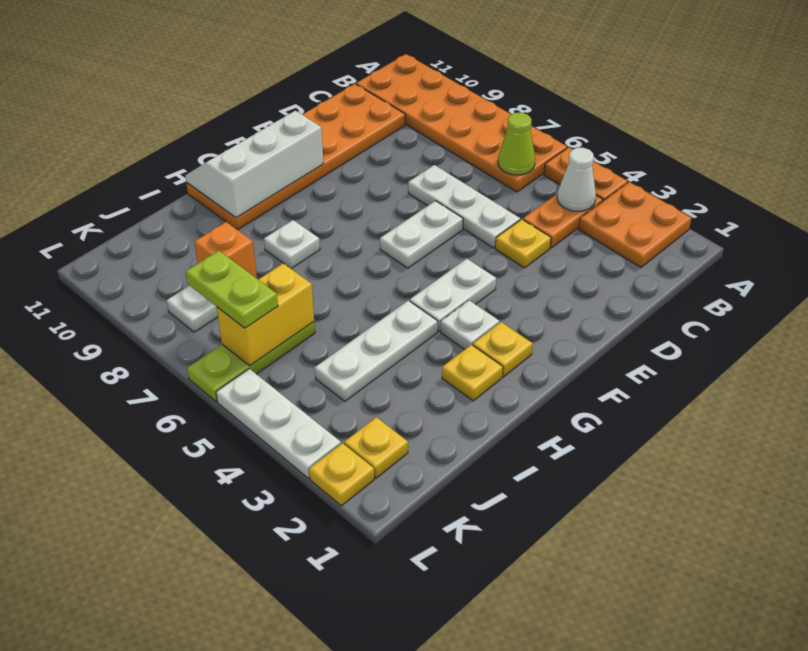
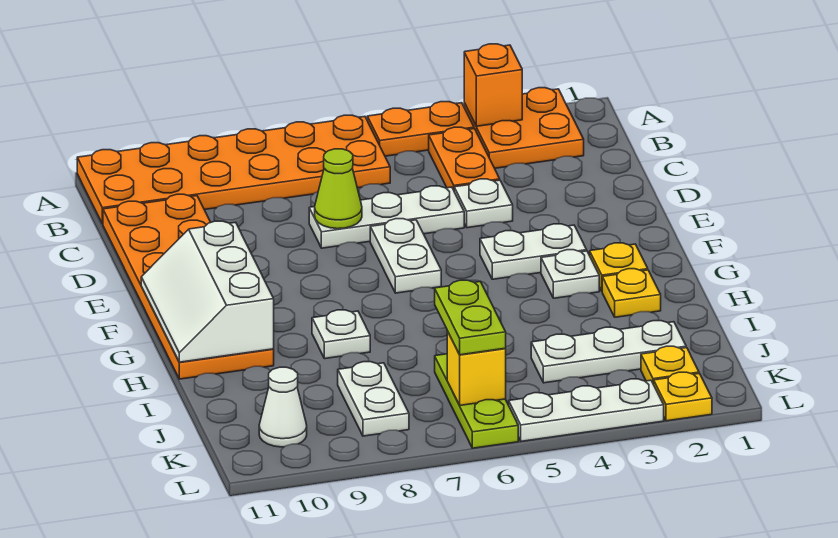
white cone B4 level 2 -> white cone K10 level 1
lime cone B6 level 2 -> lime cone D7 level 2
yellow plate D4 level 1 -> white plate D4 level 1
white plate F4:G4 level 1 -> white plate F3:F4 level 1
white plate H4:J4 level 1 -> white plate J2:J4 level 1
yellow brick J6:K6 level 2 -> yellow brick K6 level 2
orange brick J8 level 2 -> orange brick A3 level 2
lime plate K6:K7 level 3 -> lime plate J6:K6 level 3

